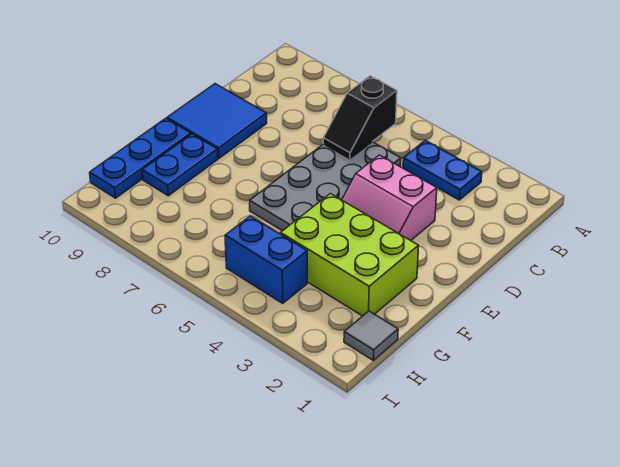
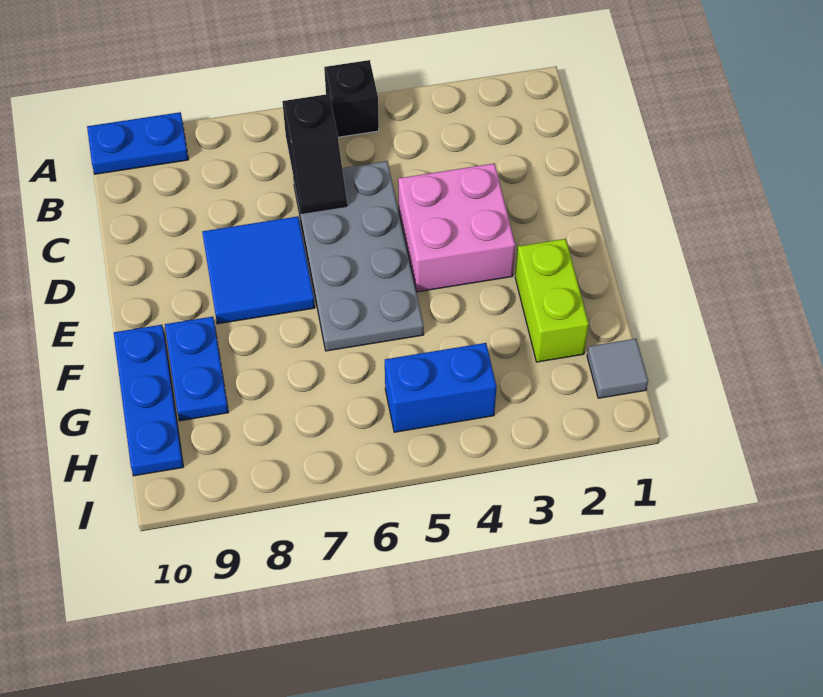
none -> black brick A5 level 1
blue plate B3:B4 level 1 -> blue plate A9:A10 level 1
pink slope D3:E4 level 1 top D -> pink brick D3:E4 level 1
blue tile D9:E10 level 1 -> blue tile D7:E8 level 1
lime brick F2:G4 level 1 -> lime brick F2:G2 level 1

